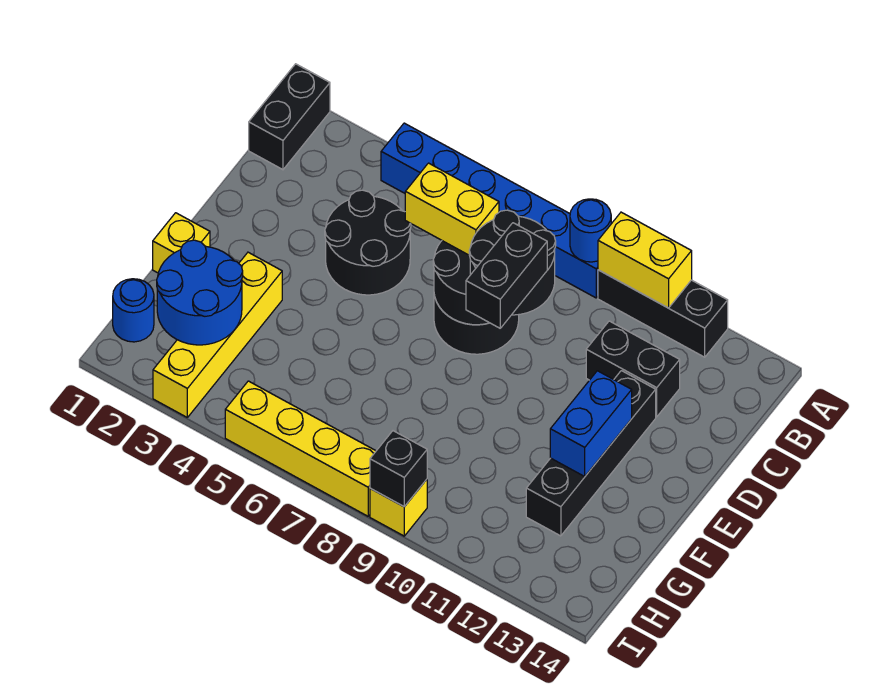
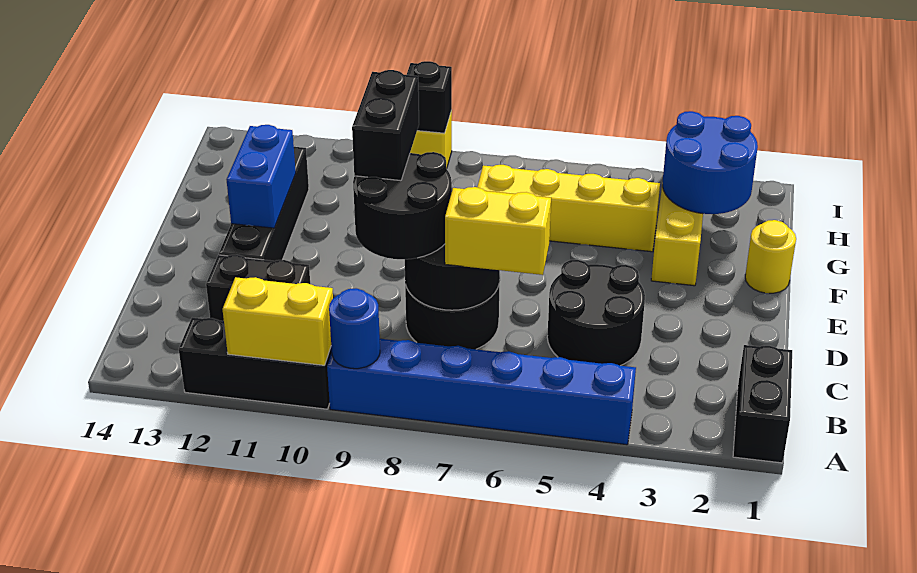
yellow brick F1 level 1 -> yellow round brick F1 level 1
blue round brick H1 level 1 -> none
yellow brick I5:I8 level 1 -> yellow brick G4:G7 level 1

